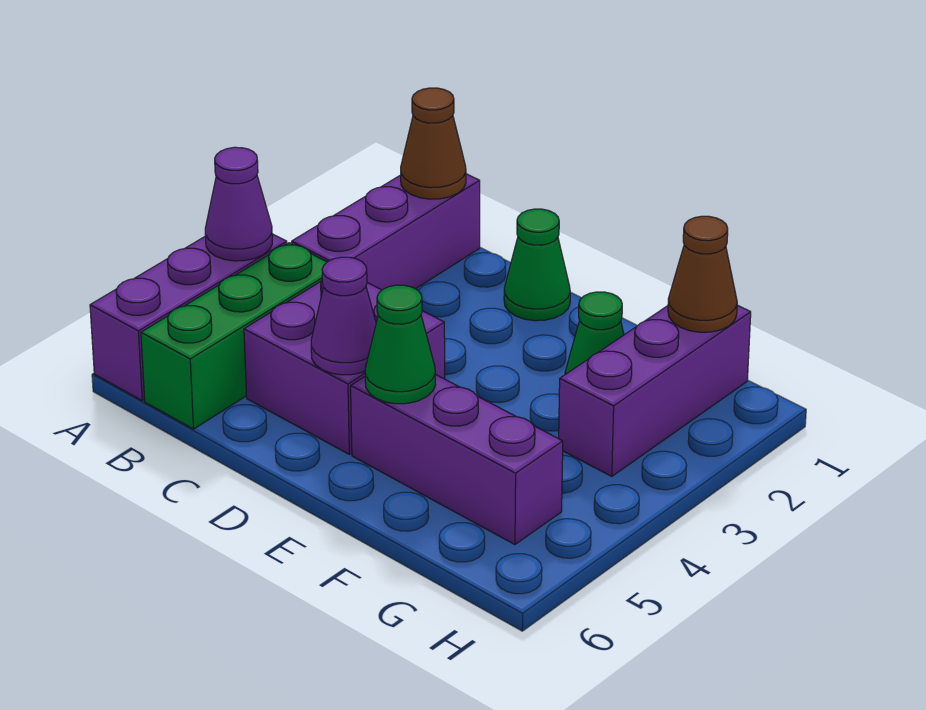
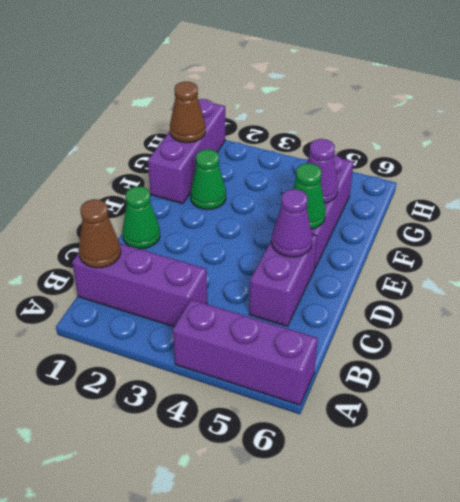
purple cone A4 level 2 -> purple cone F5 level 2
green brick B4:B6 level 1 -> none
purple brick C4:D5 level 1 -> purple brick C5:D5 level 1
purple brick G1:G3 level 1 -> purple brick F1:H1 level 1

